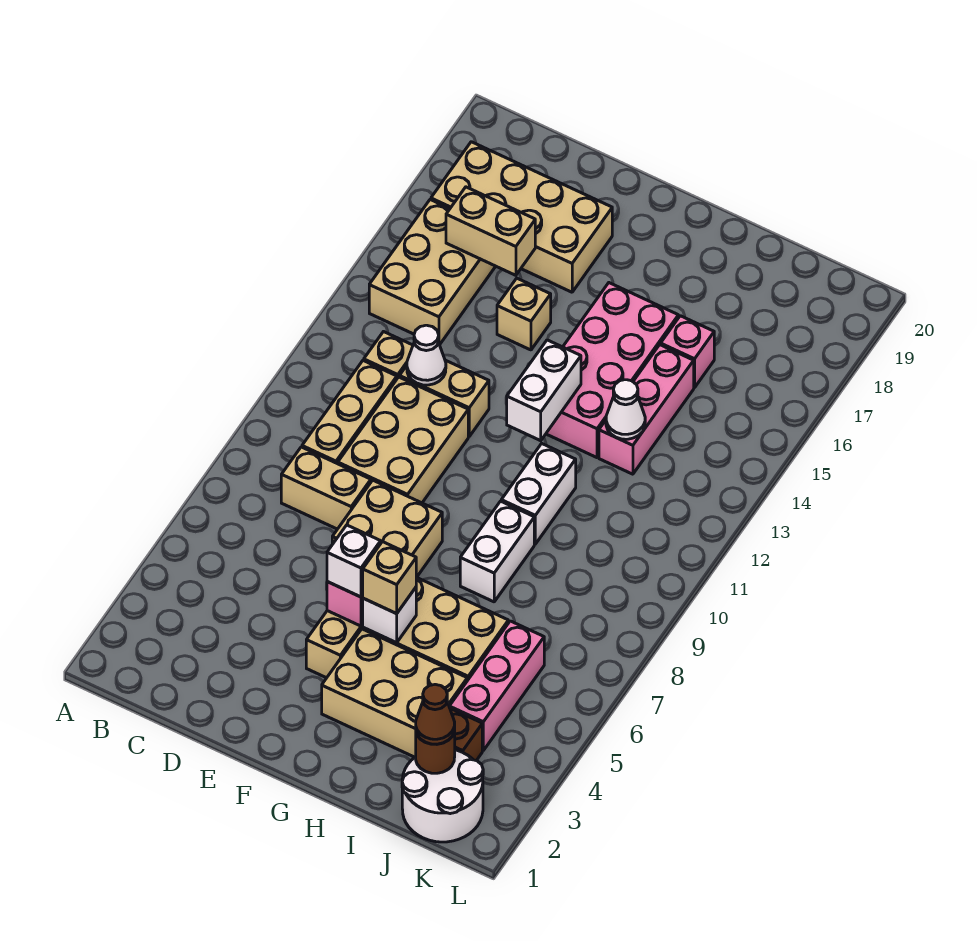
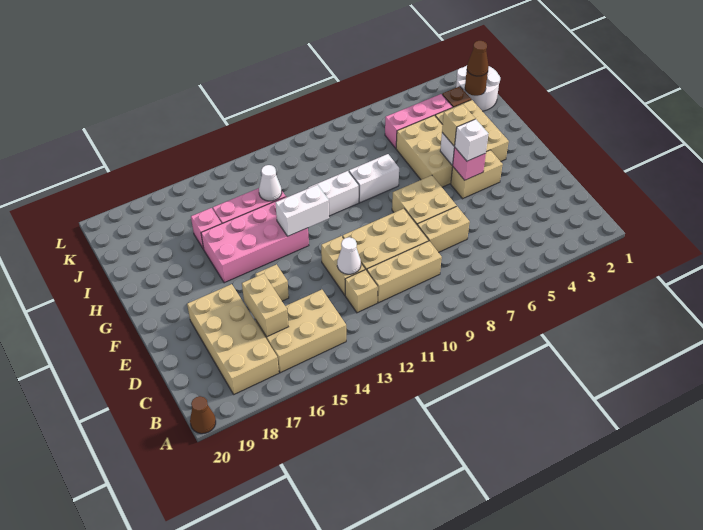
none -> brown cone A20 level 1
tan brick C8:D8 level 1 -> tan brick D7:D8 level 1

